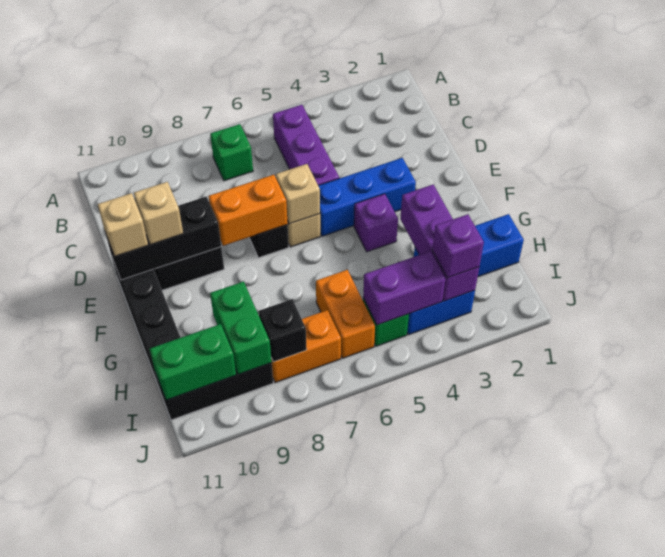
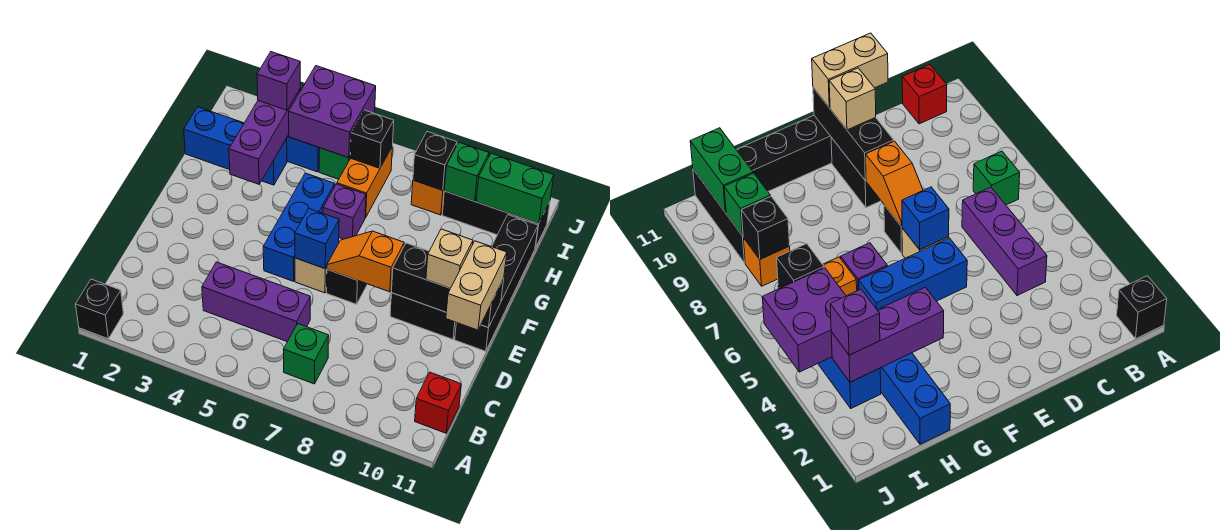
none -> black brick A1 level 1
purple brick B5:D5 level 1 -> purple brick C4:C6 level 1
none -> red brick B11 level 1
blue brick E3:E5 level 1 -> blue brick E5:G5 level 1
tan brick E6 level 2 -> blue brick E6 level 2
orange brick E7:E8 level 2 -> orange slope E7:E8 level 2 top 8
tan brick E11 level 3 -> tan brick D11:E11 level 3
purple brick F4 level 1 -> purple brick G6 level 1
green brick H9:I9 level 2 -> green brick I9 level 2
purple brick I4:I5 level 2 -> purple brick I4:J5 level 2
none -> black brick I6 level 2
orange brick I7:I8 level 1 -> orange brick I8 level 1

